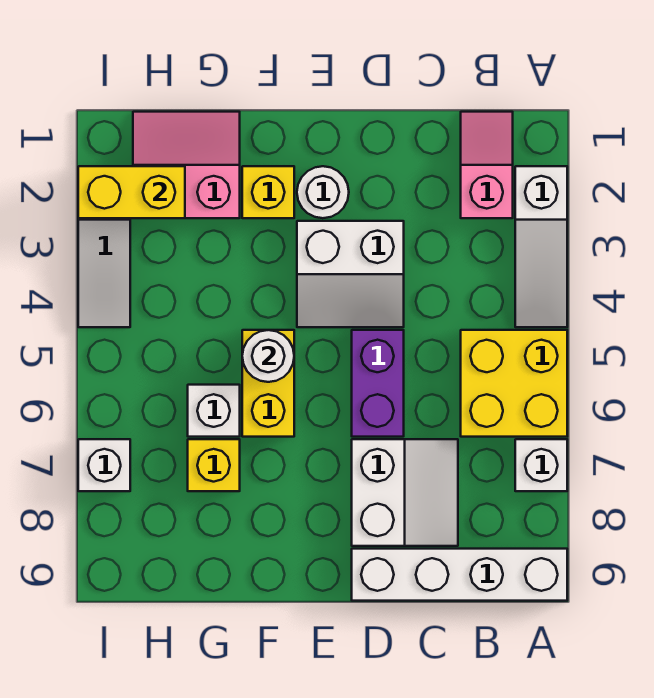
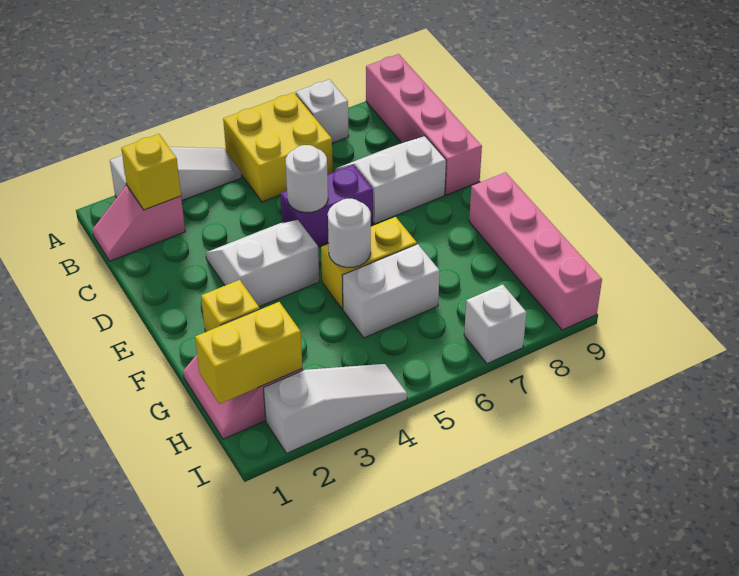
white brick A9:D9 level 1 -> pink brick A9:D9 level 1
white slope D3:E4 level 1 top 3 -> white slope D3:E4 level 1 top E
white round brick E2 level 1 -> white round brick D5 level 2
none -> pink brick F9:I9 level 1
white brick G6 level 1 -> white brick G5:G6 level 1
yellow brick G7 level 1 -> yellow brick B2 level 2
yellow brick H2:I2 level 2 -> yellow brick H1:H2 level 2

